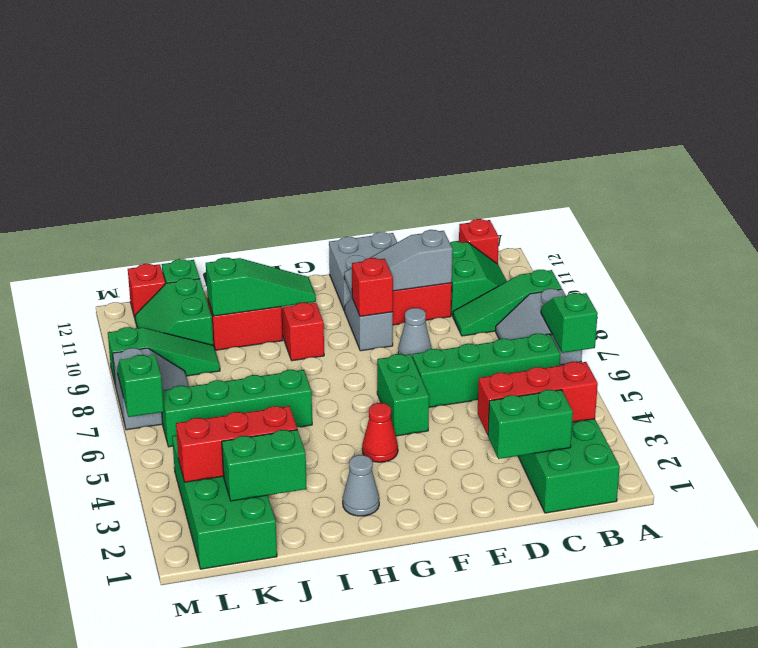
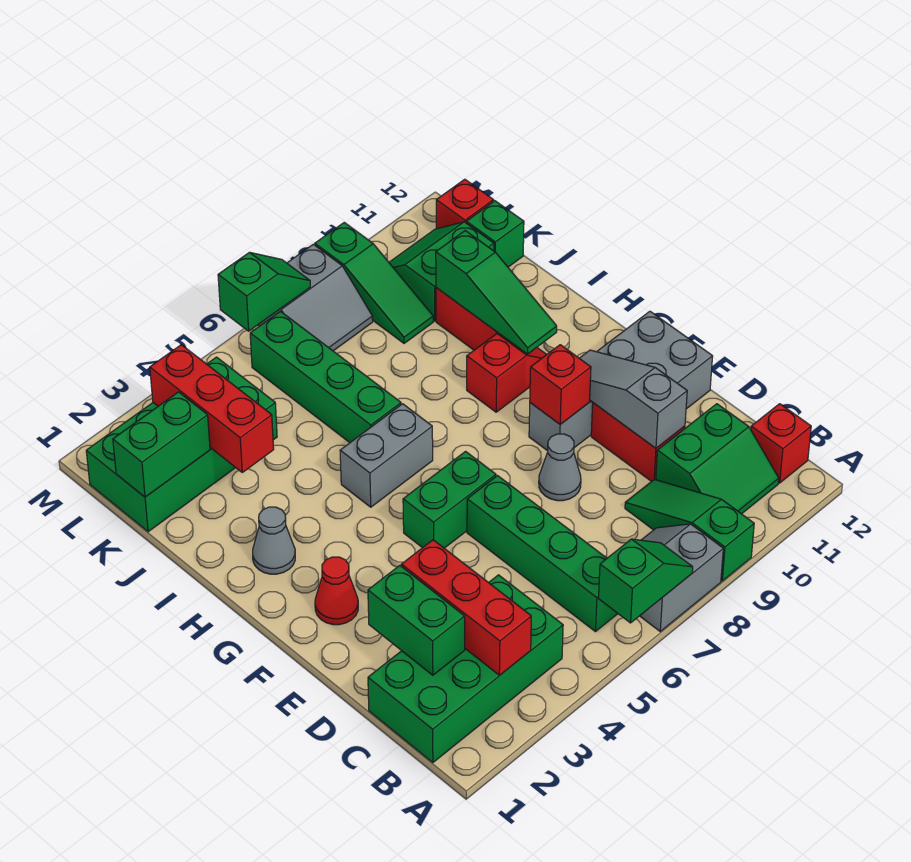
red cone G4 level 1 -> red cone F2 level 1
none -> grey brick H5:H6 level 1
green brick J2:K2 level 2 -> green brick K1:K2 level 2

